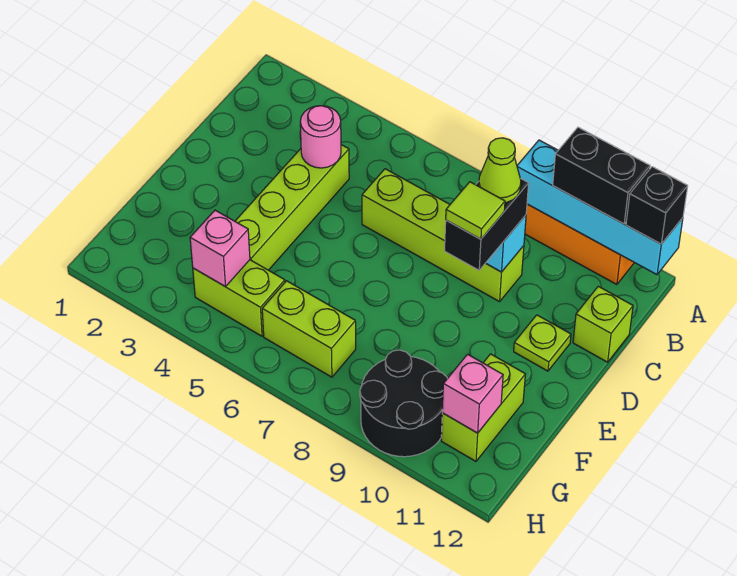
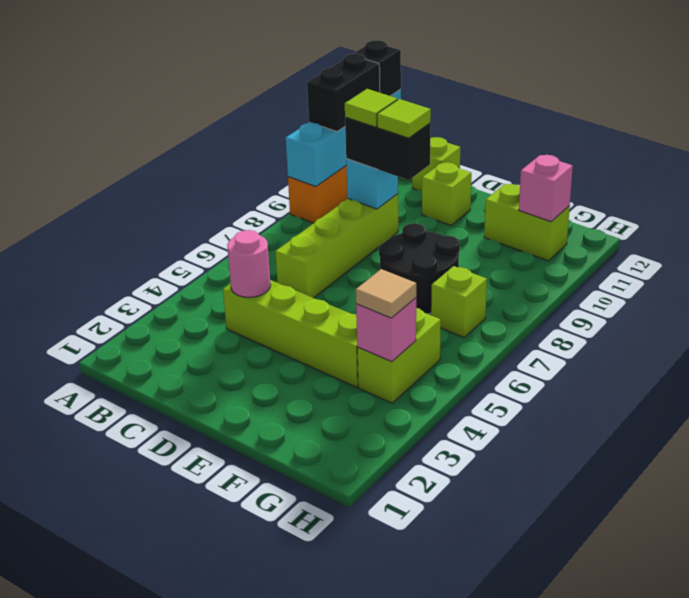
lime cone C9 level 4 -> lime tile C9 level 4
lime plate D11 level 1 -> lime brick D11 level 1
none -> tan tile G4 level 3
lime brick G6:G7 level 1 -> lime brick G7 level 1
black round brick G9:H10 level 1 -> black round brick E7:F8 level 1

